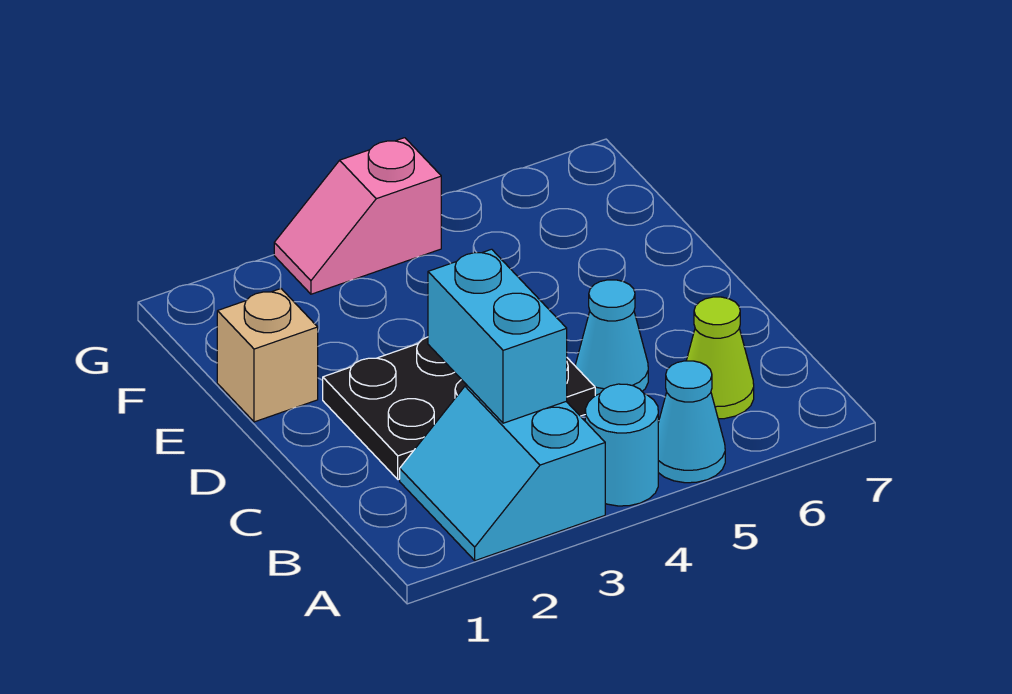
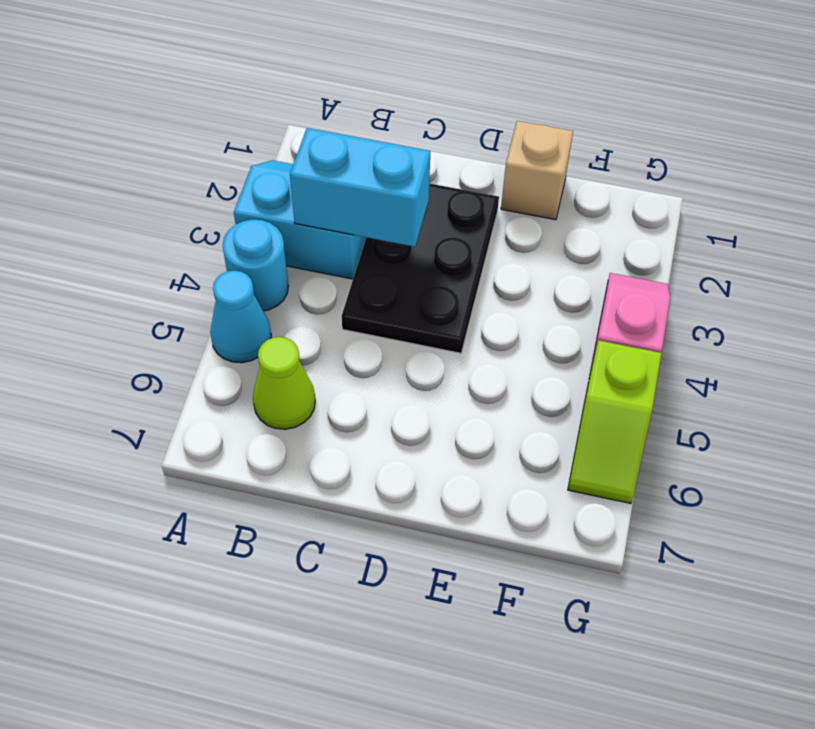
cyan cone C5 level 1 -> none
none -> lime slope G5:G6 level 1 top 5

